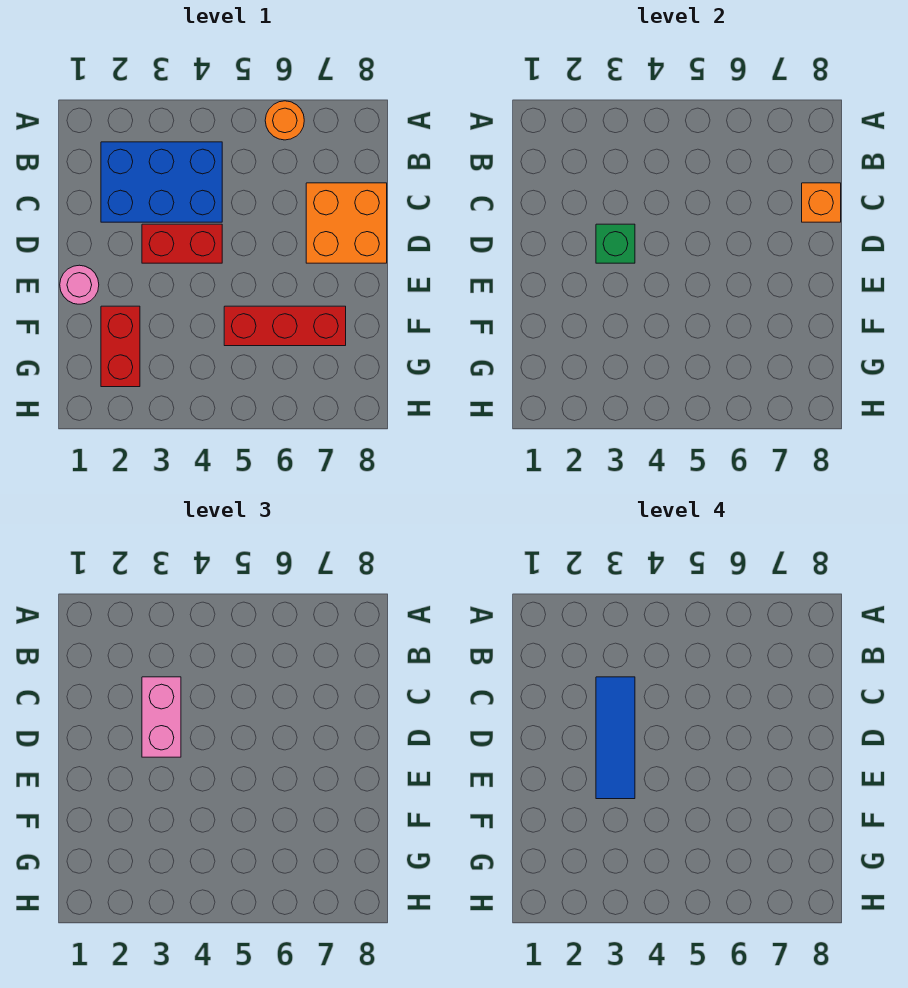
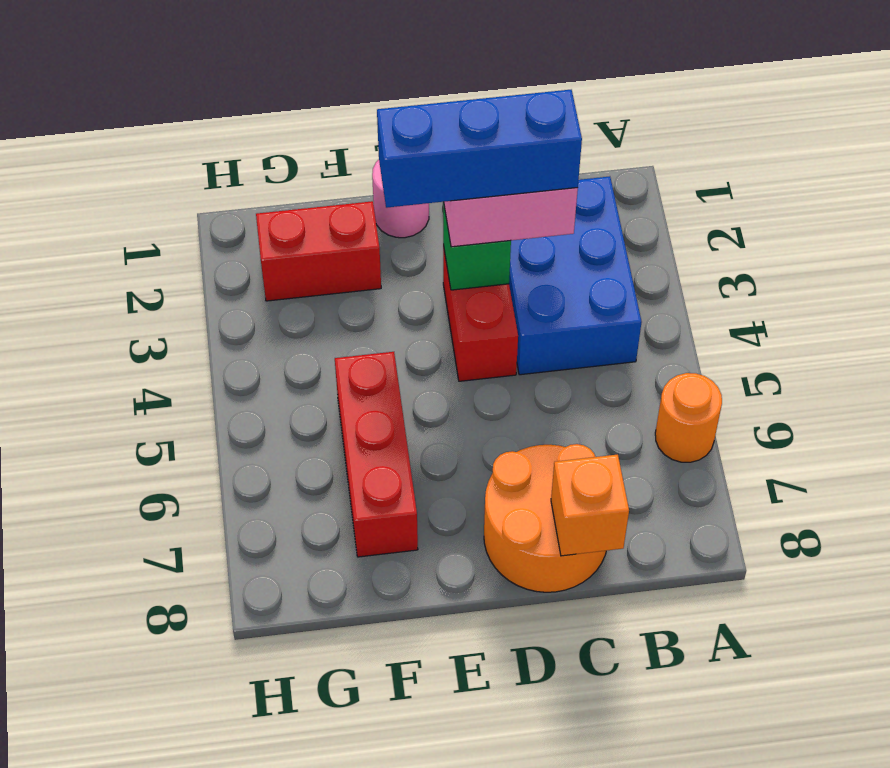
blue tile C3:E3 level 4 -> blue brick C3:E3 level 4
orange brick C7:D8 level 1 -> orange round brick C7:D8 level 1

